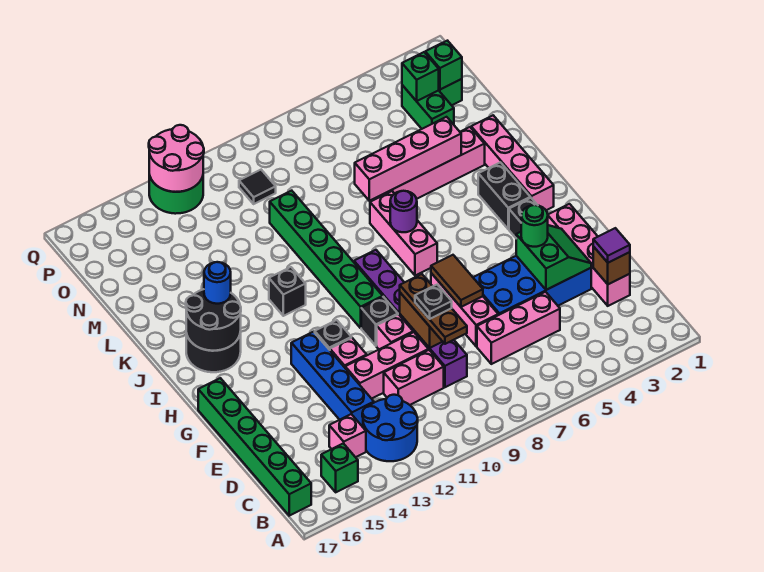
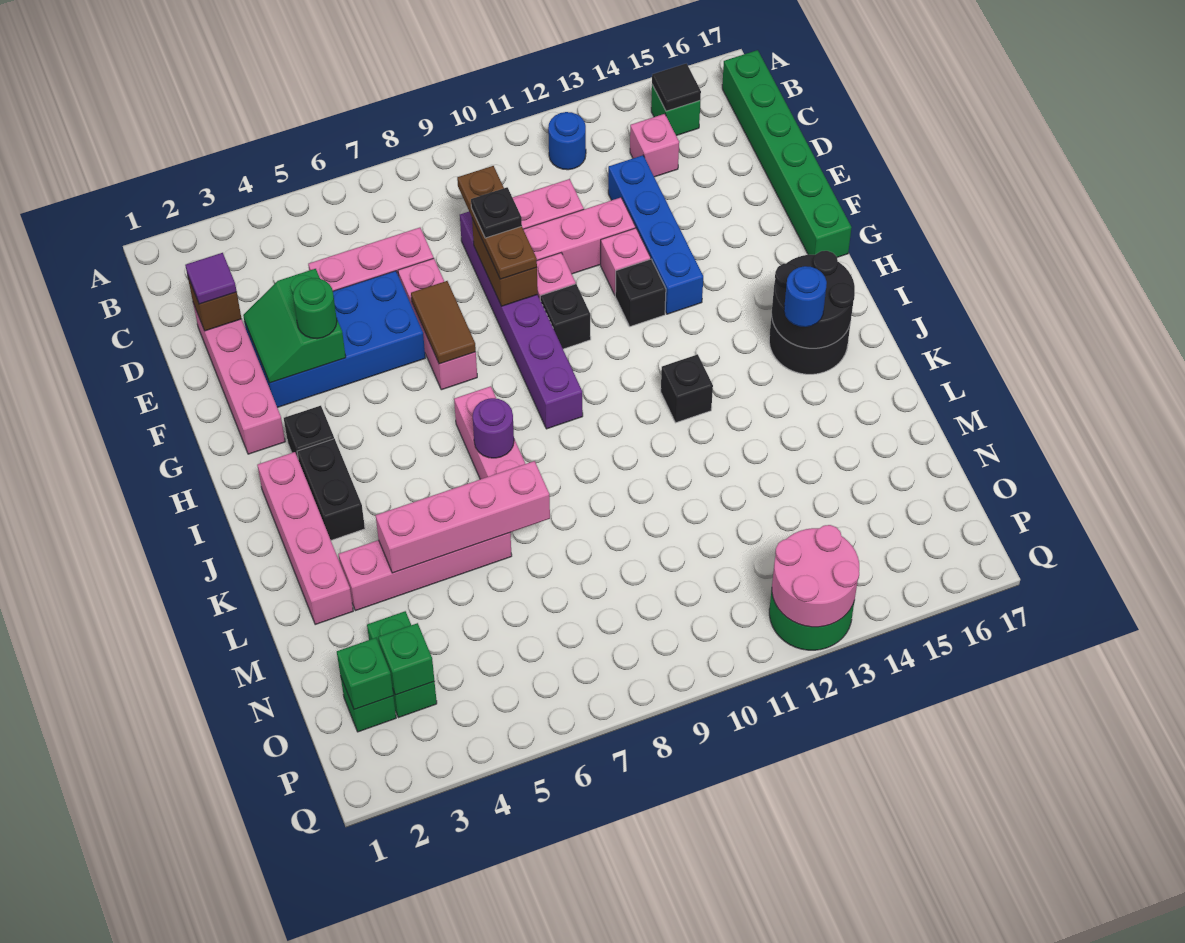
blue round brick B12:C13 level 1 -> blue round brick B12 level 1
green brick H10:M10 level 1 -> none
black tile O10 level 1 -> black tile B15 level 2

